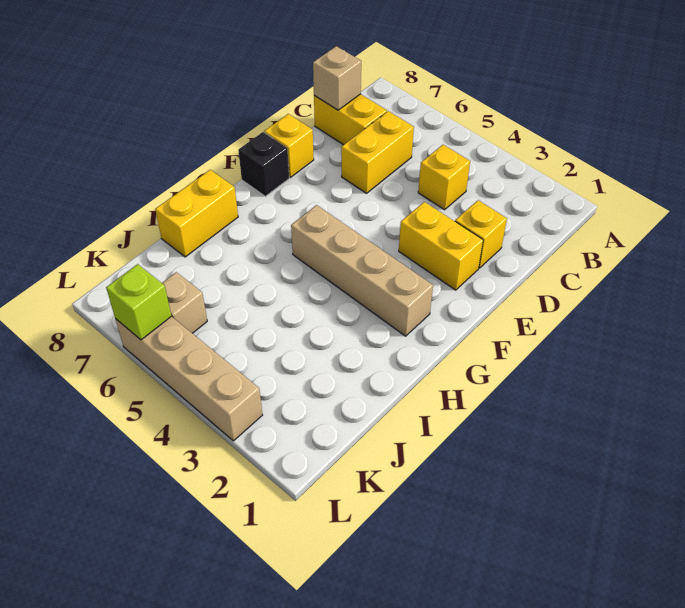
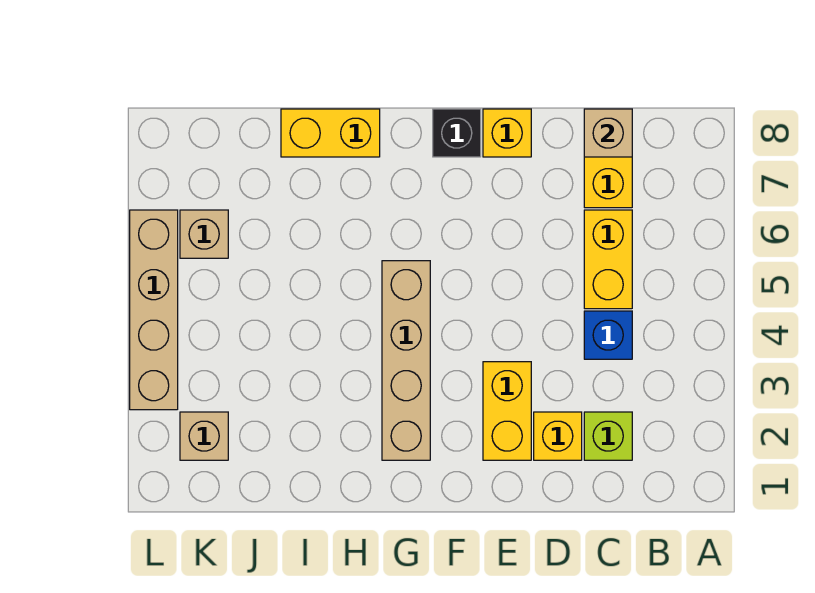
yellow brick C4 level 1 -> blue brick C4 level 1
yellow brick C6:D6 level 1 -> yellow brick C5:C6 level 1
none -> tan brick K2 level 1
lime brick L6 level 2 -> lime brick C2 level 1

